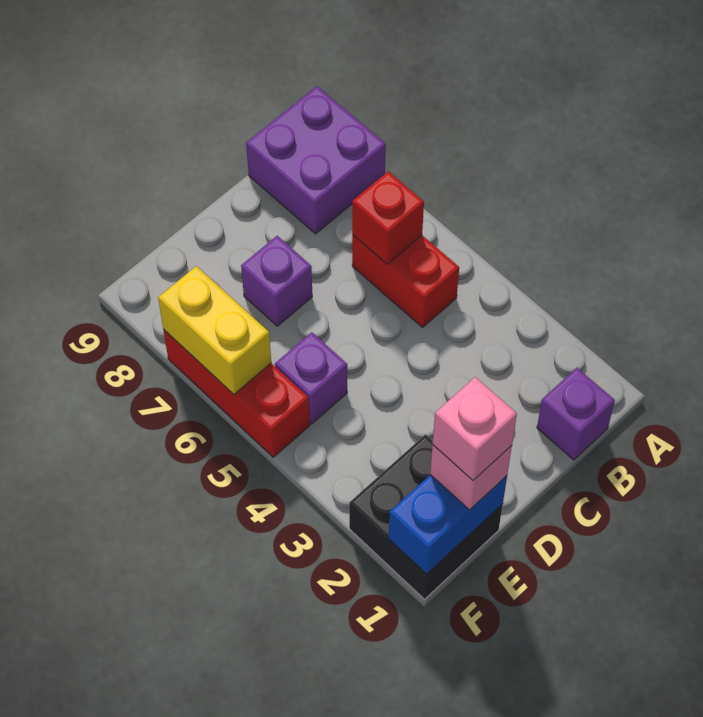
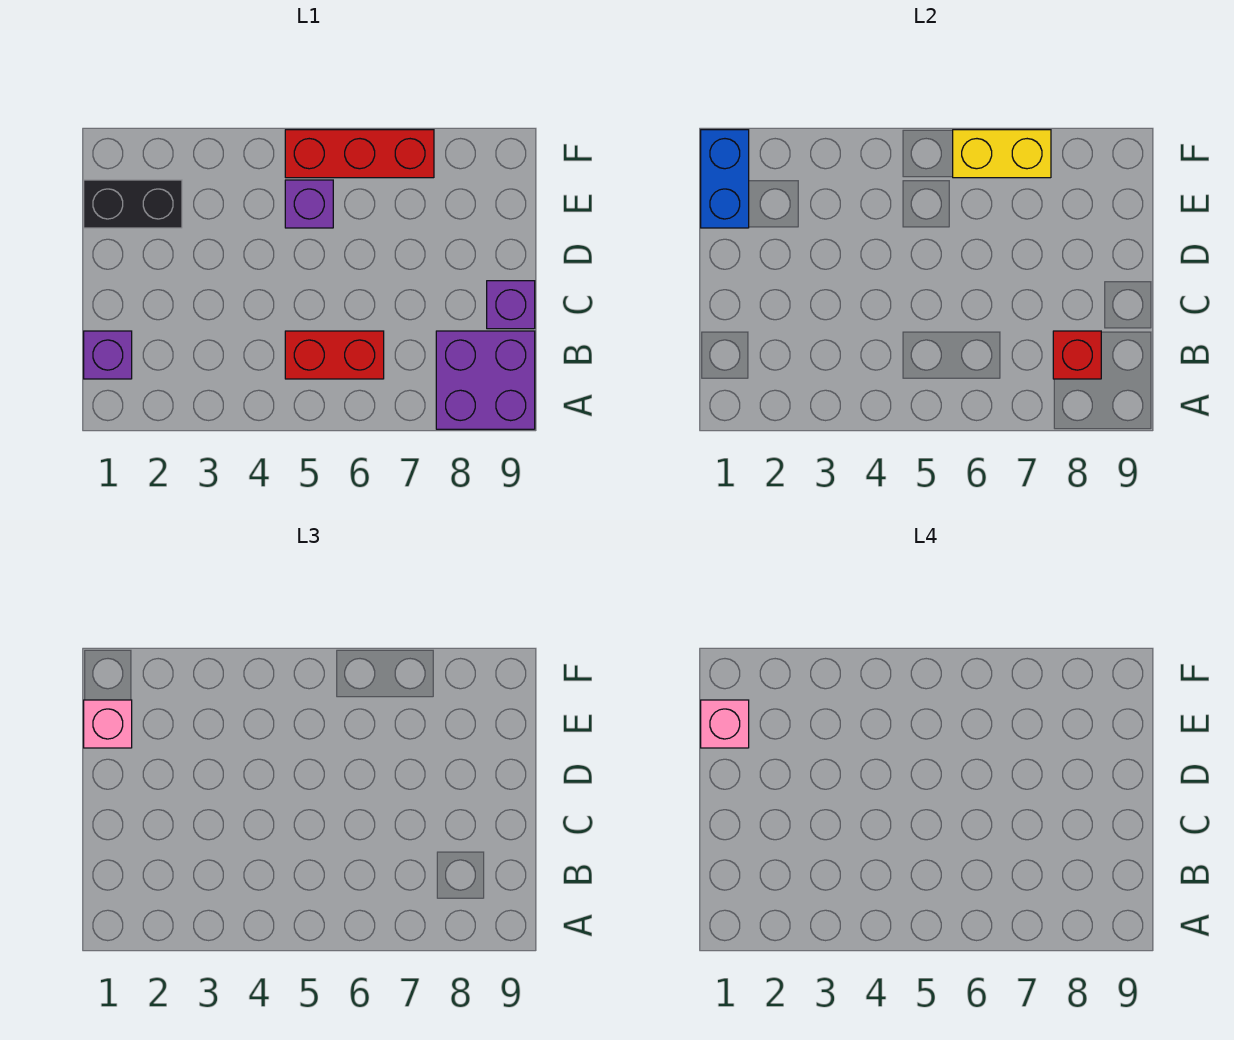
red brick B6 level 2 -> red brick B8 level 2
purple brick D7 level 1 -> purple brick C9 level 1
black brick E1:F2 level 1 -> black brick E1:E2 level 1

